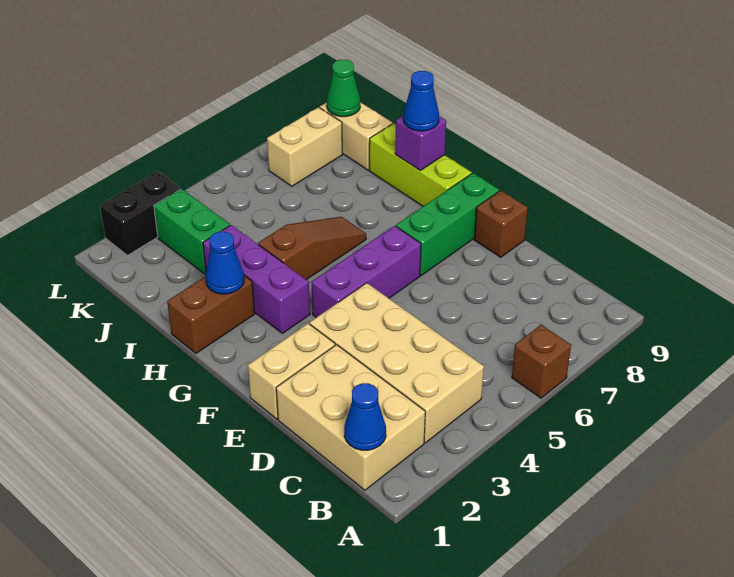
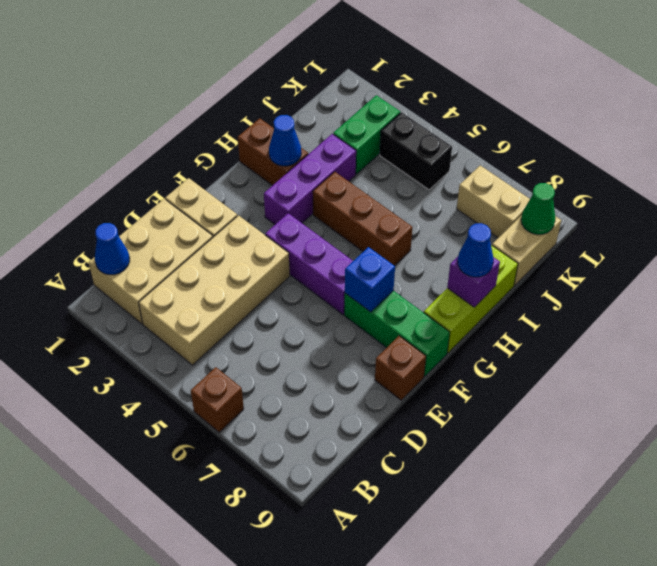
none -> blue brick F7 level 2
brown slope H4:H6 level 1 top 4 -> brown brick H4:H6 level 1
black brick L2:L3 level 1 -> black brick K4:K5 level 1

